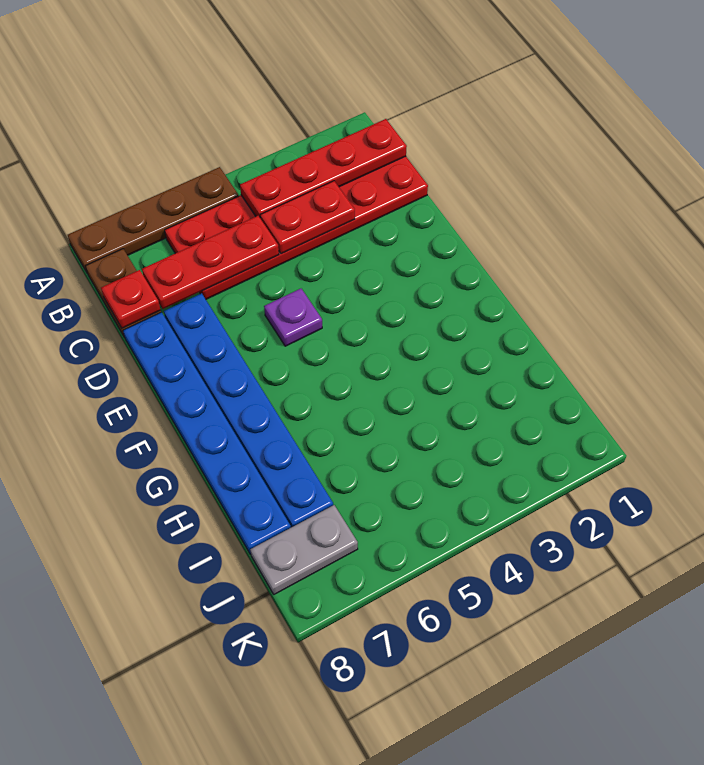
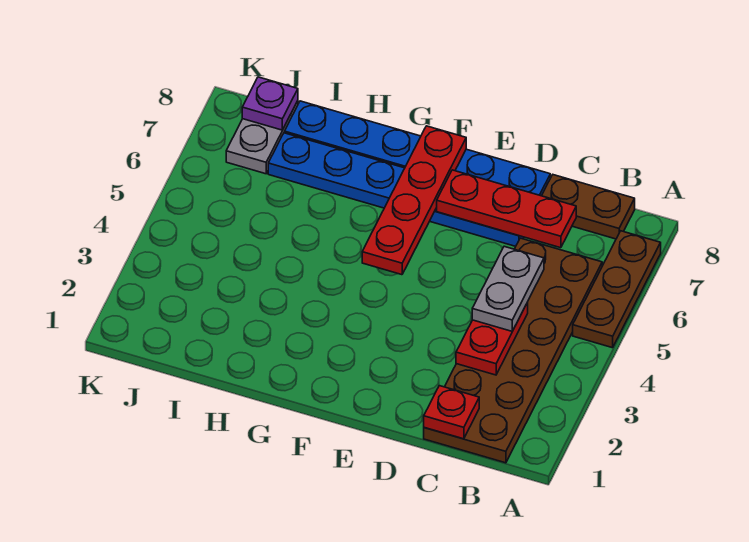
brown plate A5:A8 level 1 -> brown plate A5:A7 level 1
red plate B1:C6 level 1 -> brown plate B1:C6 level 1
red plate B1:B4 level 2 -> red plate F5:F8 level 2
none -> grey plate C4:C5 level 3
red plate C5:C7 level 2 -> red plate C7:E7 level 2
red plate C8 level 2 -> red plate C1 level 2
purple plate E5 level 1 -> purple plate J8 level 2

